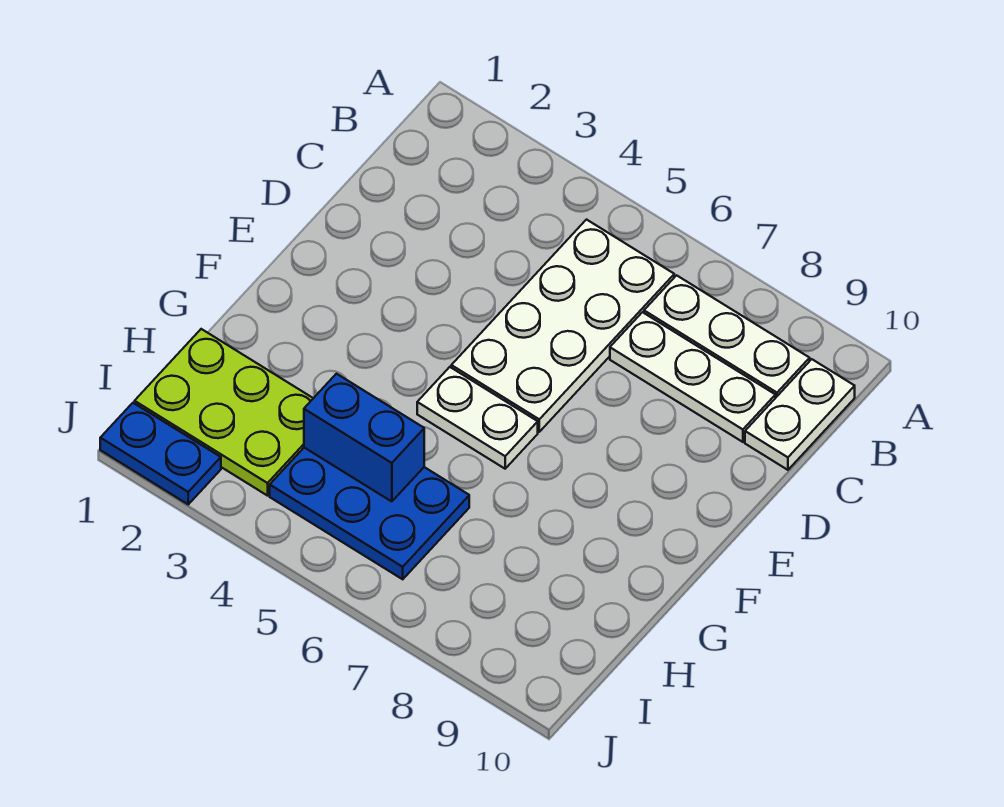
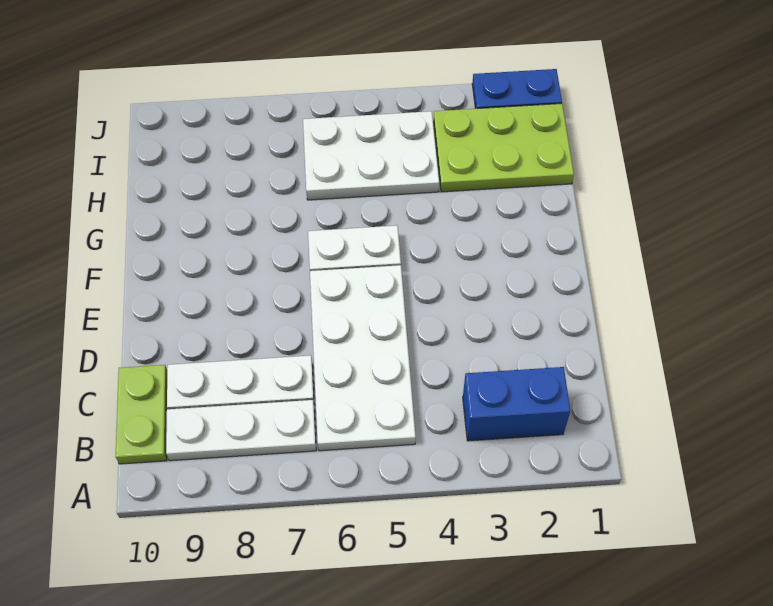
white plate B10:C10 level 1 -> lime plate B10:C10 level 1
blue plate H4:I6 level 1 -> white plate H4:I6 level 1
blue brick H4:H5 level 2 -> blue brick B2:B3 level 1

